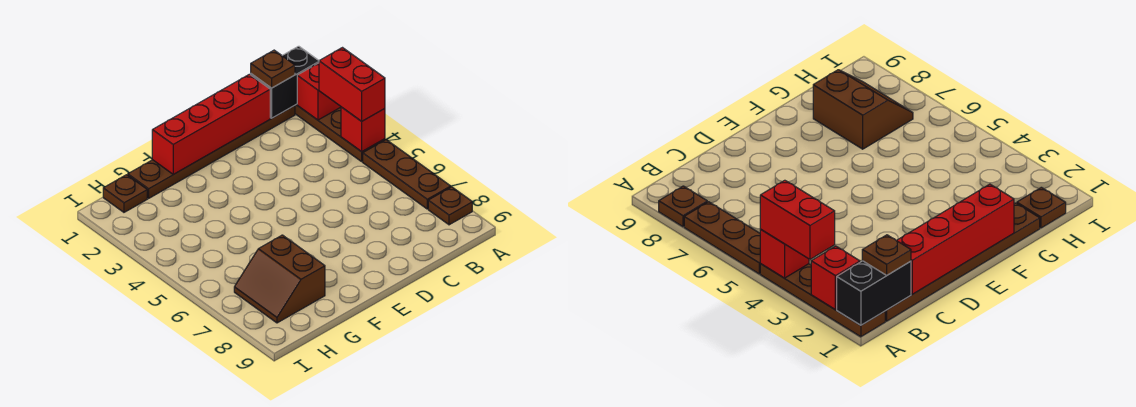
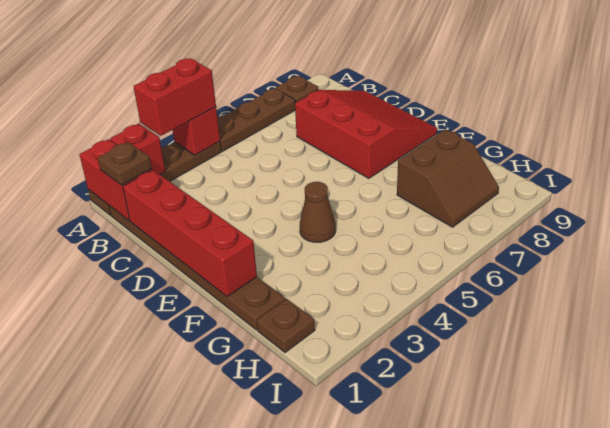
black brick A1:B1 level 2 -> red brick A1:B1 level 2
none -> red slope C7:E9 level 1 top 7
none -> brown cone F4 level 1

